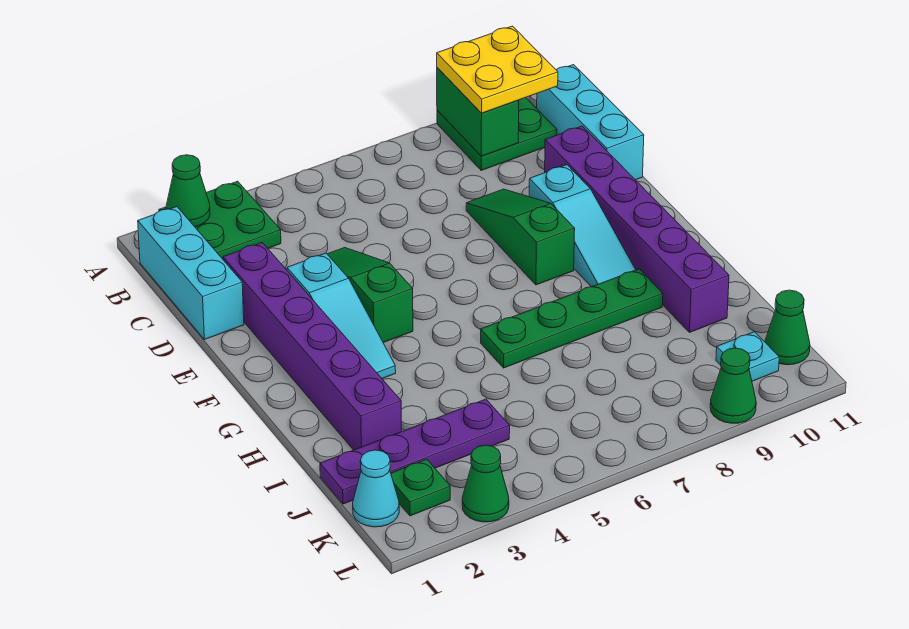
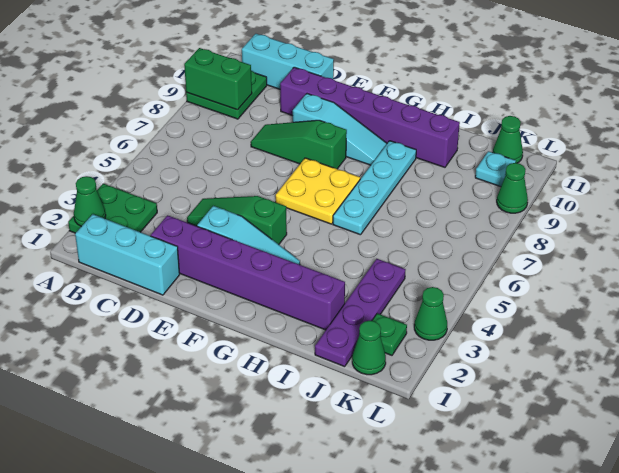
yellow plate A9:B10 level 3 -> yellow plate F6:G7 level 1
green plate H6:H9 level 1 -> cyan plate H6:H9 level 1
cyan cone K1 level 1 -> green cone K1 level 1

